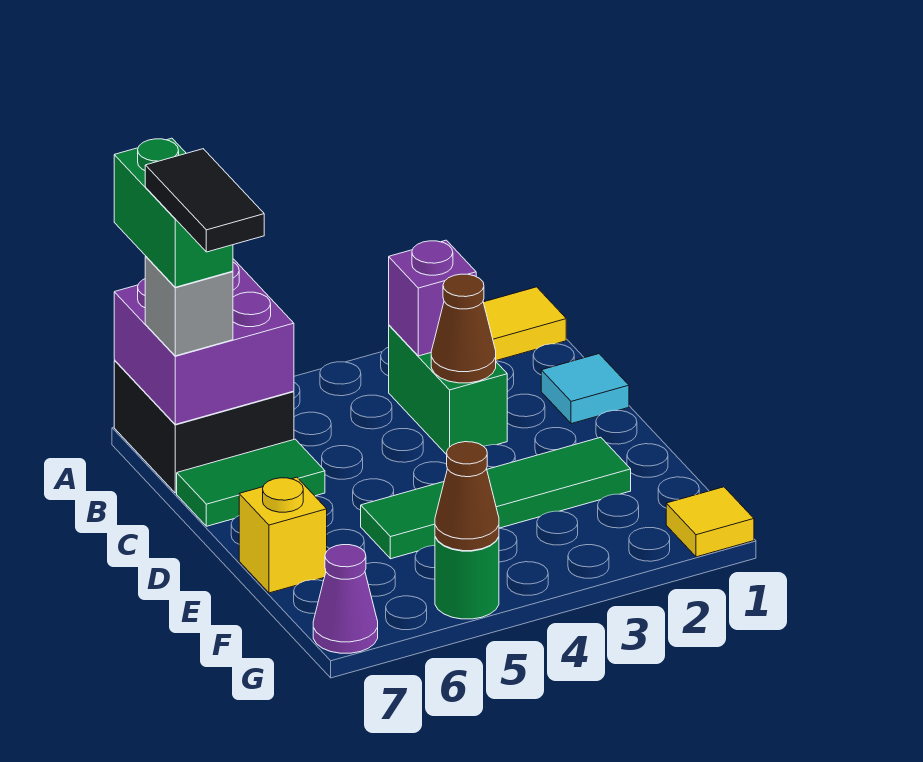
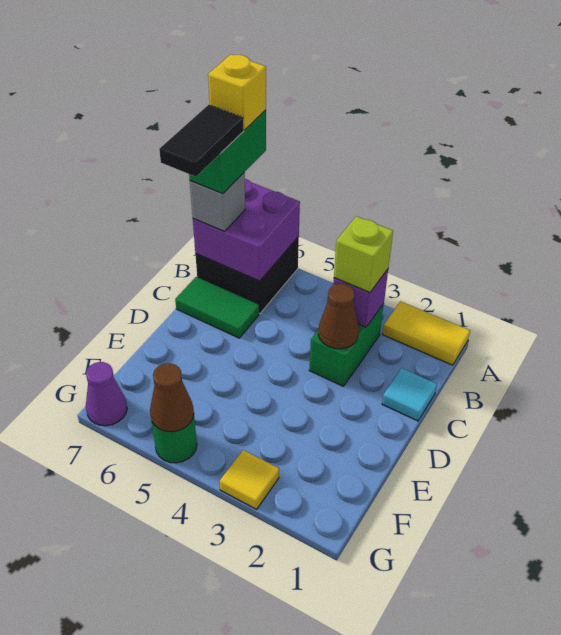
none -> lime brick B3 level 3
green tile E2:E5 level 1 -> none
yellow brick E7 level 1 -> yellow brick A7 level 5
yellow tile G1 level 1 -> yellow tile G3 level 1

